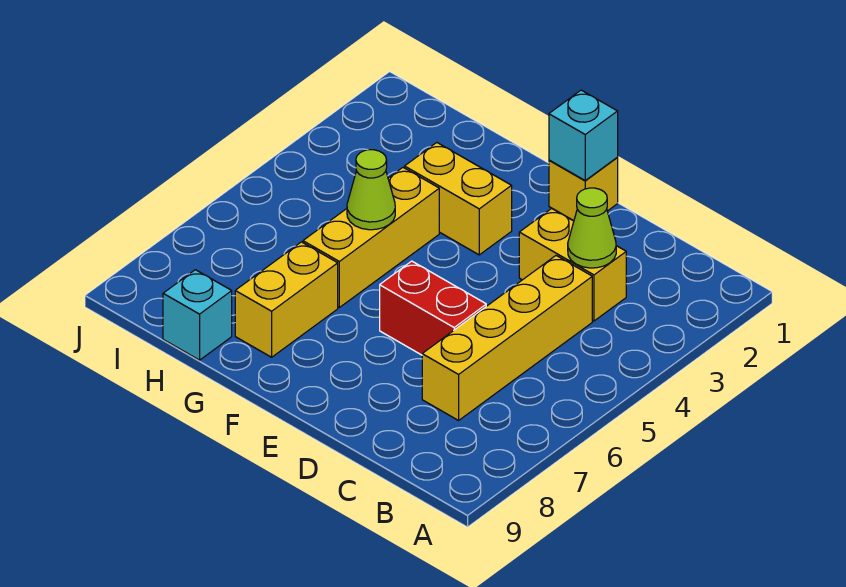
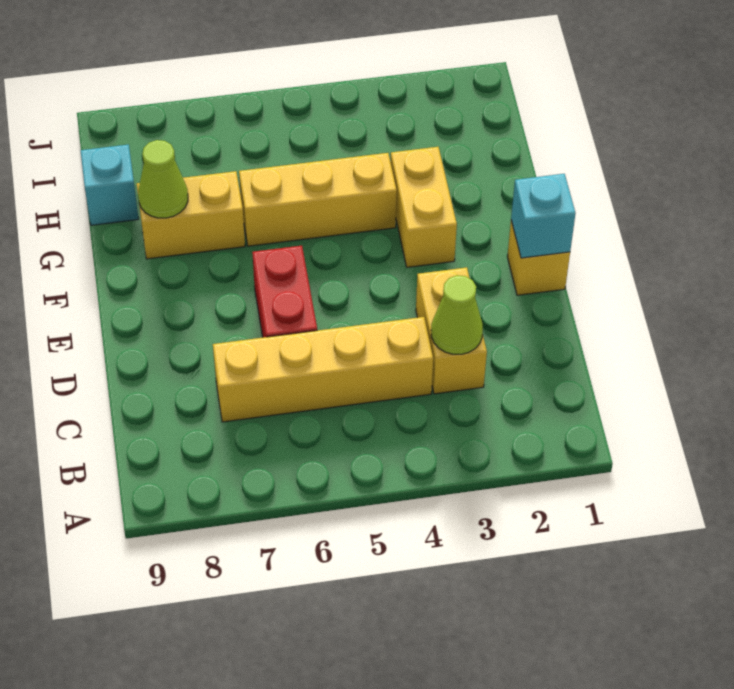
lime cone G5 level 2 -> lime cone G8 level 2

